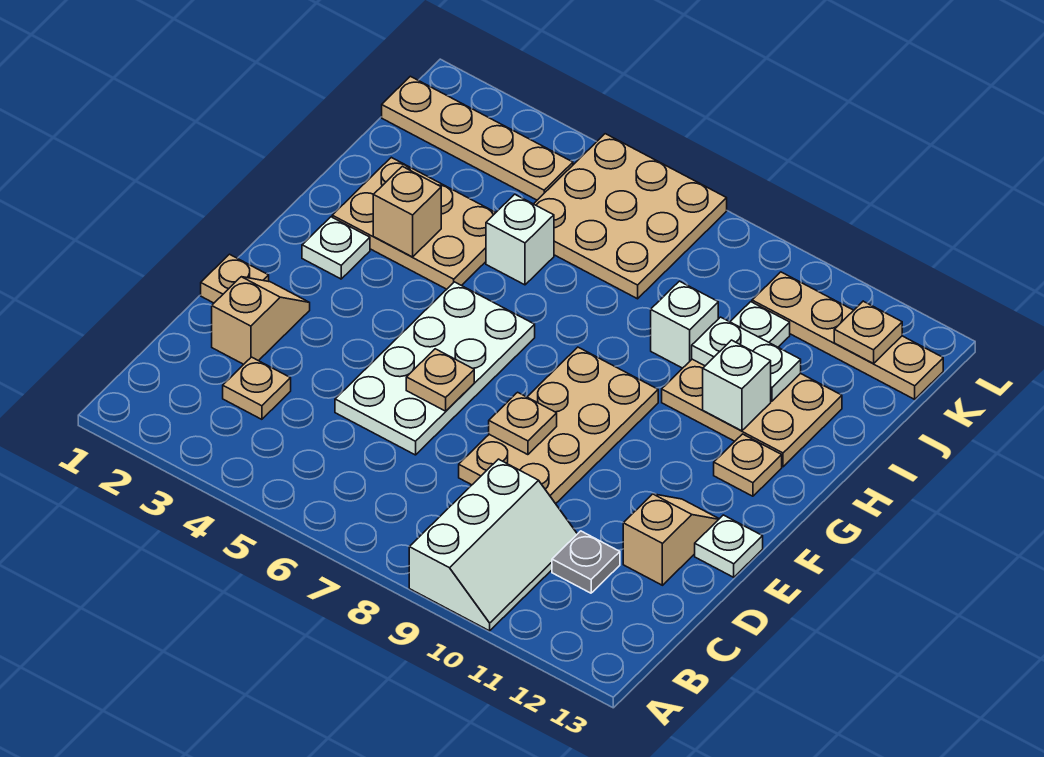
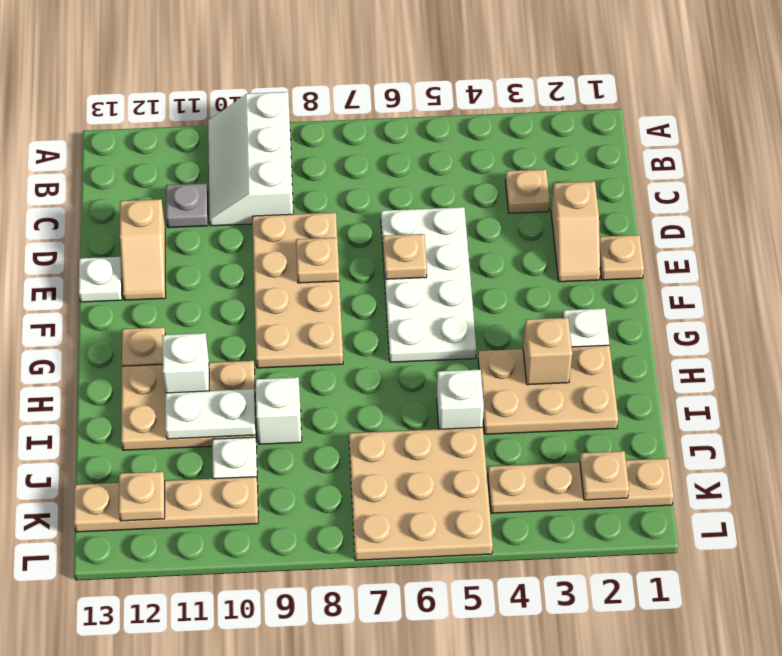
none -> tan plate K2 level 2

